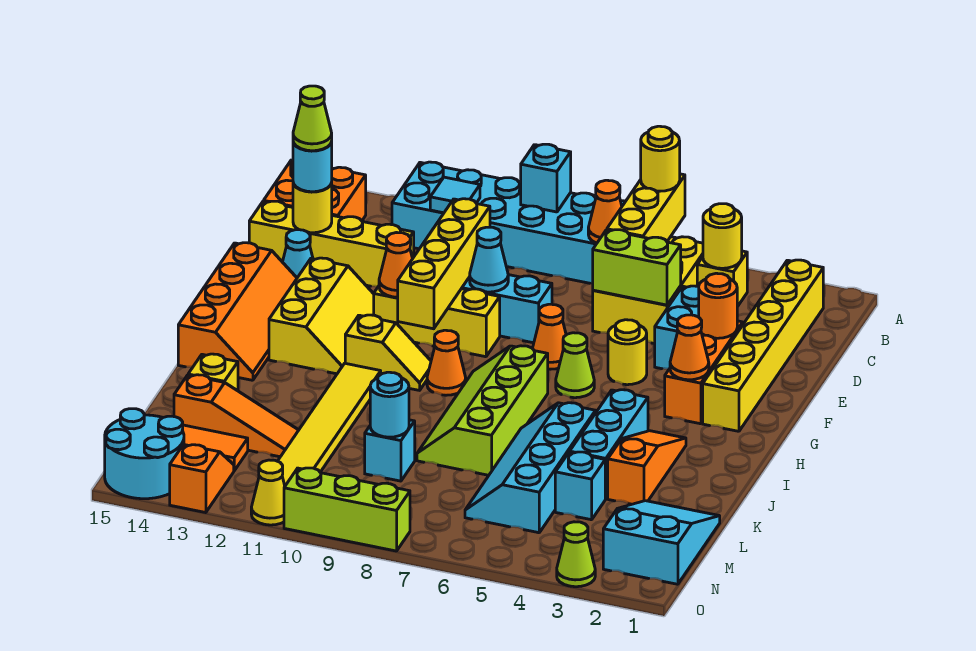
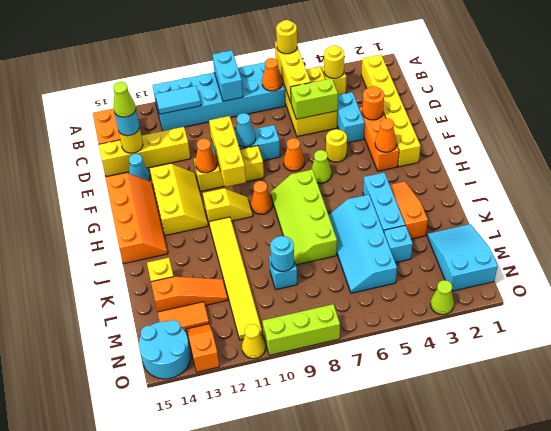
cyan brick A9 level 2 -> cyan brick A9:B9 level 2
cyan tile B11 level 2 -> cyan tile B11:B12 level 2
yellow brick D10:G10 level 2 -> yellow brick E10:G10 level 2

